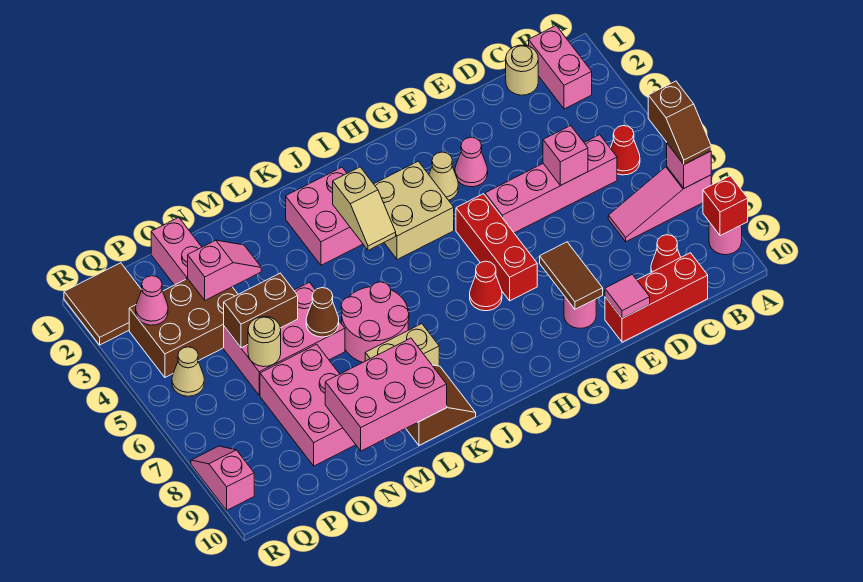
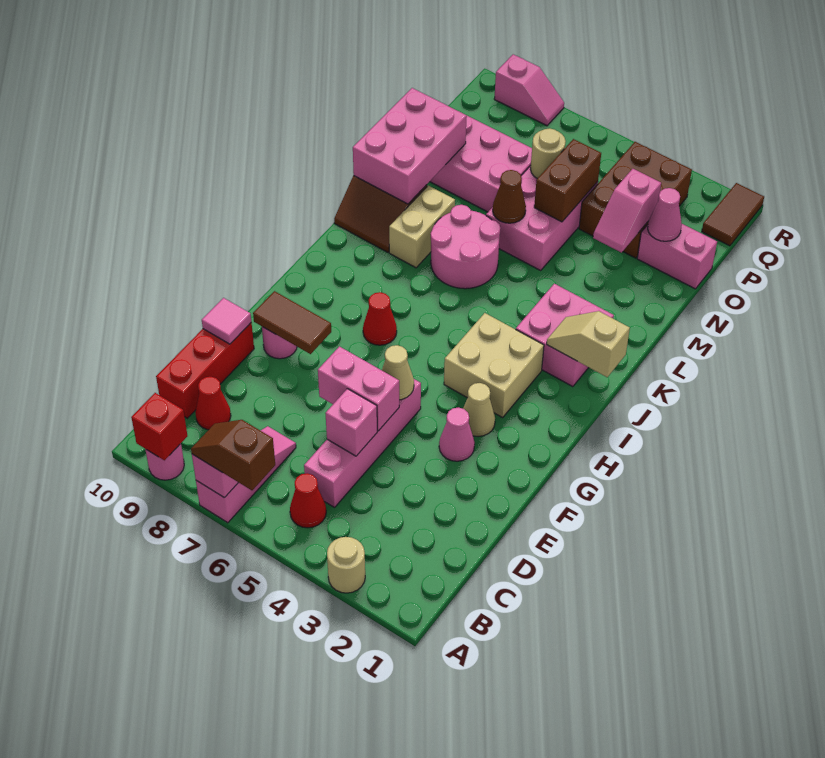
pink brick B1:B2 level 1 -> pink brick E5:E6 level 2
tan round brick C1 level 1 -> tan round brick A3 level 1
red brick G5:G7 level 1 -> none
tan slope J3:J4 level 2 top 3 -> tan slope J1:J2 level 2 top 1
brown tile Q1:R2 level 1 -> brown tile Q1:R1 level 1
pink cone Q3 level 2 -> pink cone O2 level 2
tan cone Q5 level 1 -> tan cone F5 level 2

